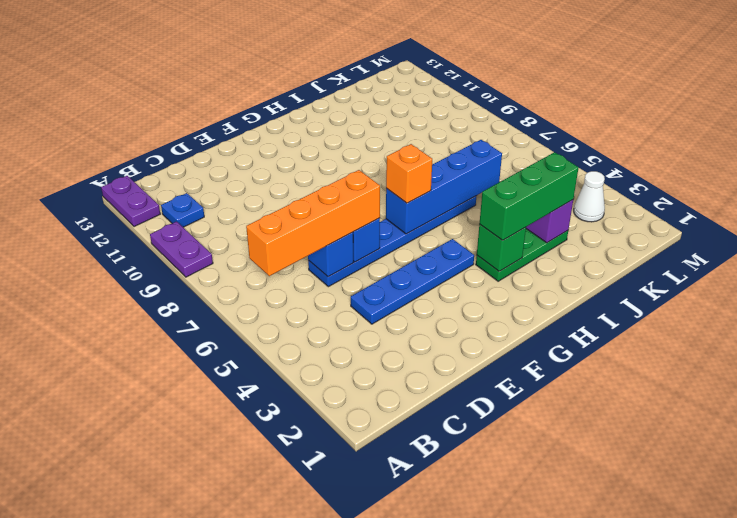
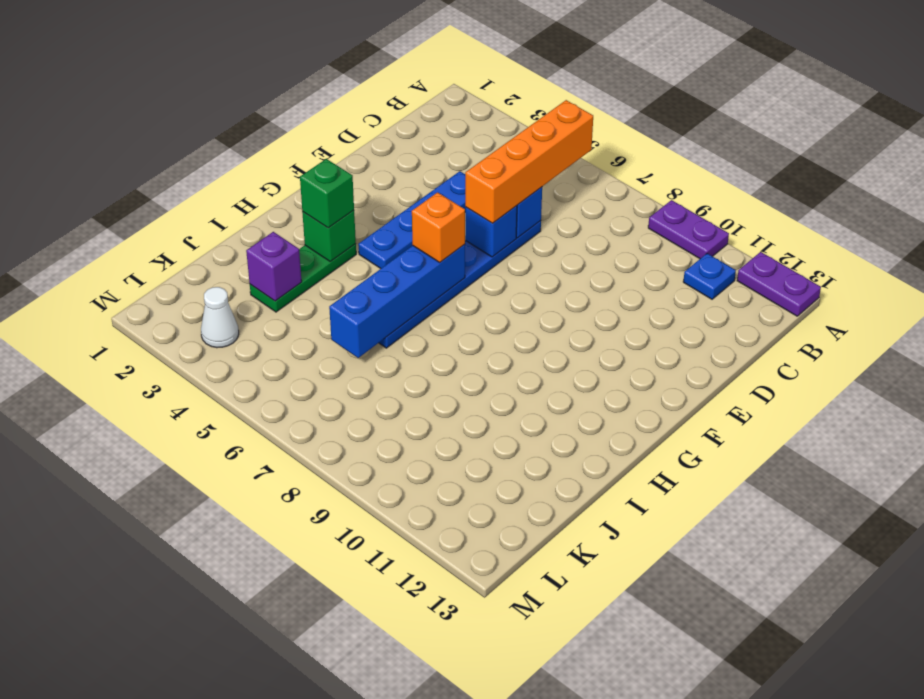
green brick H3:J3 level 3 -> green brick H3 level 3

